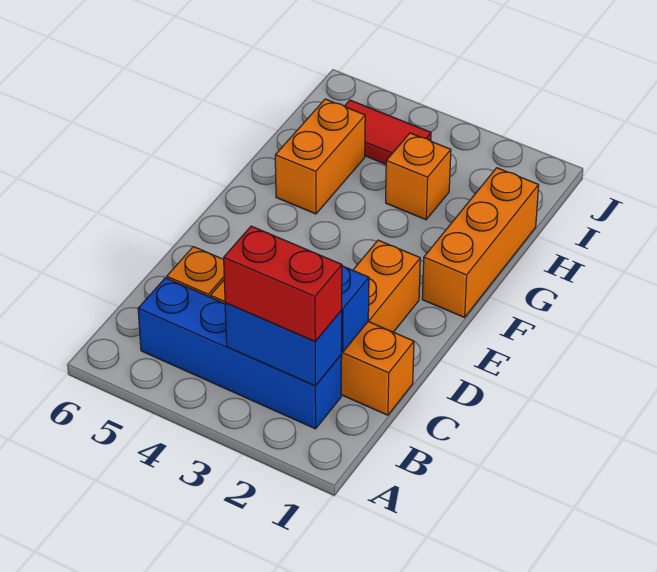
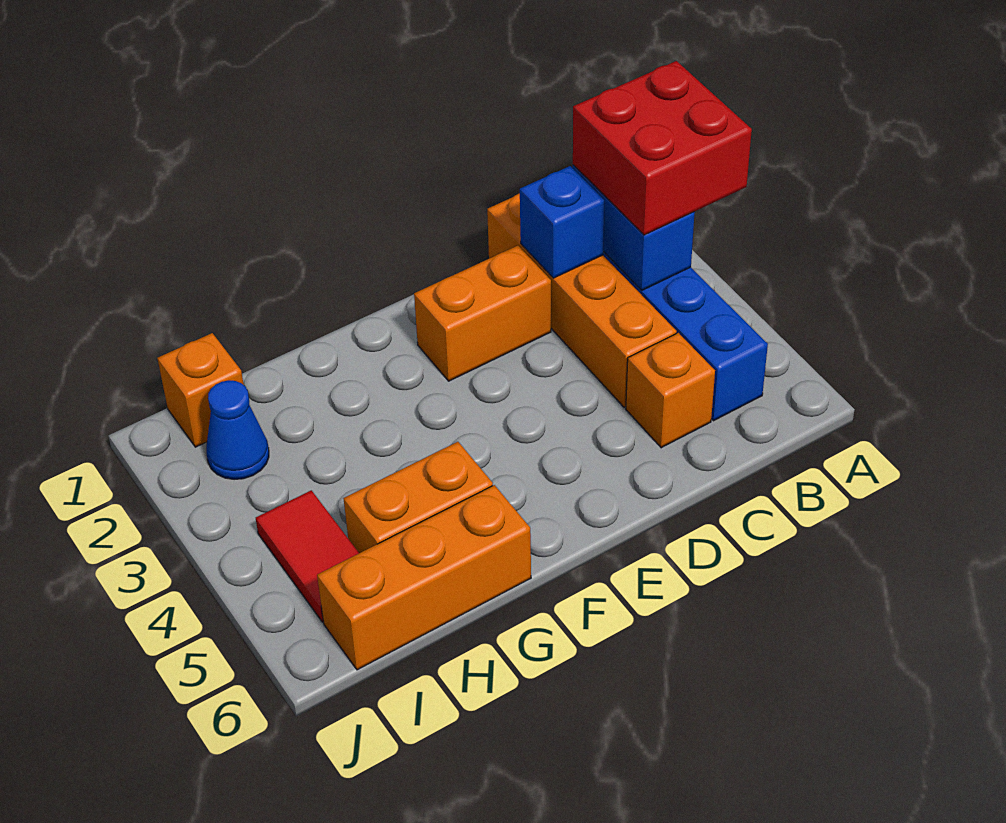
red brick B2:B3 level 3 -> red brick A2:B3 level 3
orange brick F1:H1 level 1 -> orange brick G6:I6 level 1
orange brick H3 level 1 -> orange brick I1 level 1
none -> blue cone I2 level 1

